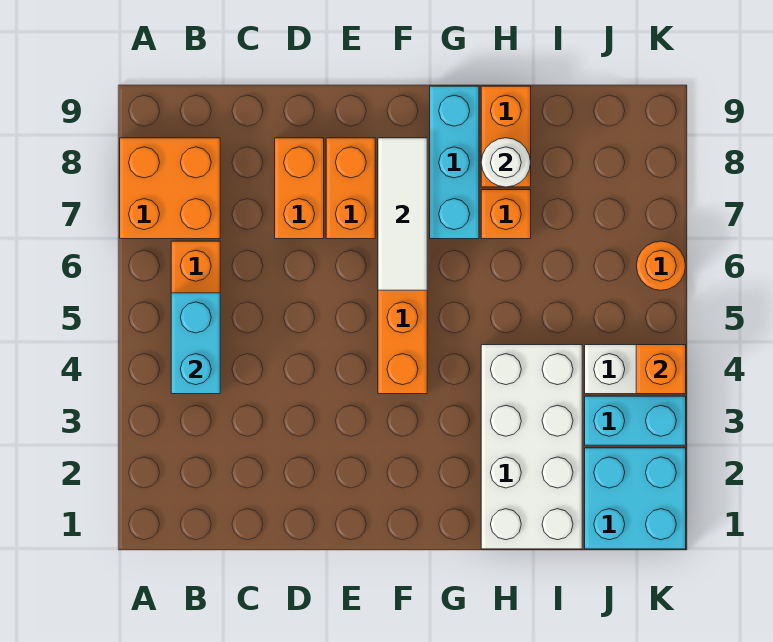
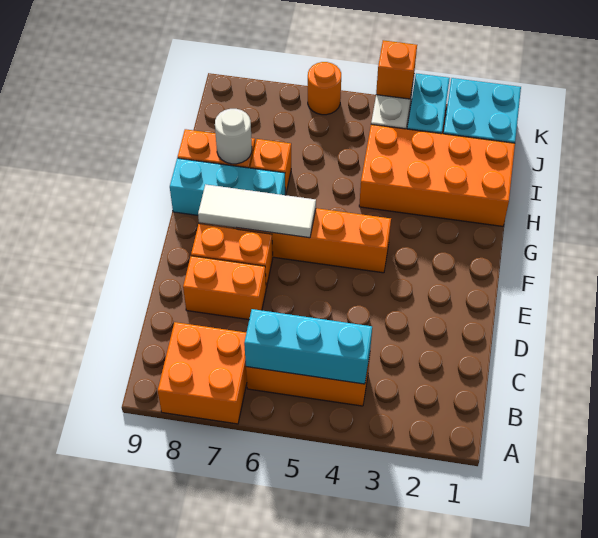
cyan brick B4:B5 level 2 -> cyan brick B4:B6 level 2
white brick H1:I4 level 1 -> orange brick H1:I4 level 1

